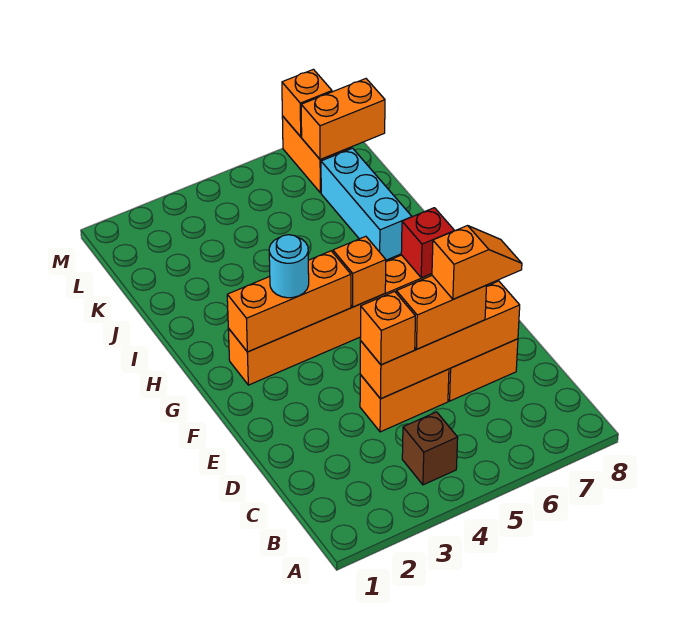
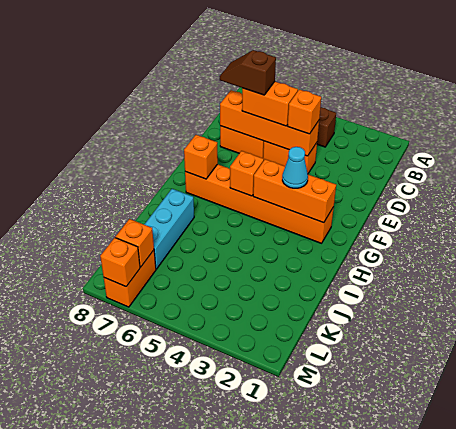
orange slope D6:D7 level 4 top 6 -> brown slope D6:D7 level 4 top 6
cyan round brick G3 level 3 -> cyan cone G3 level 3
red brick G7 level 2 -> orange brick G7 level 2
orange brick L7:L8 level 2 -> orange brick L7 level 2

